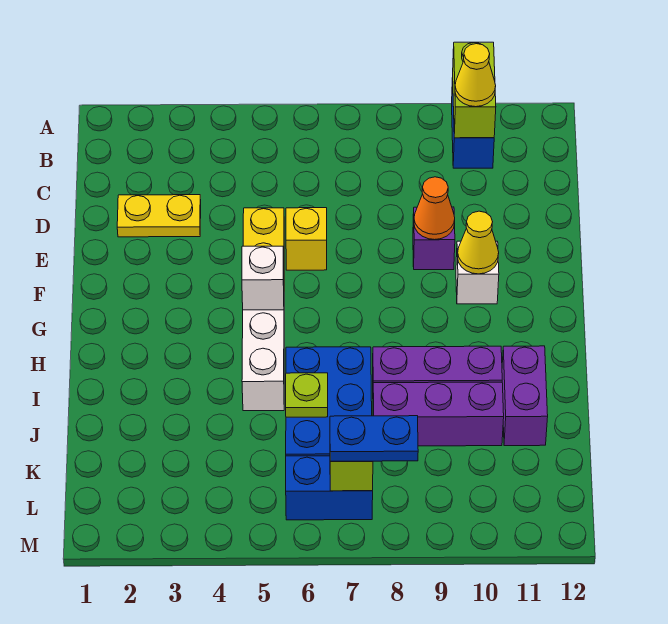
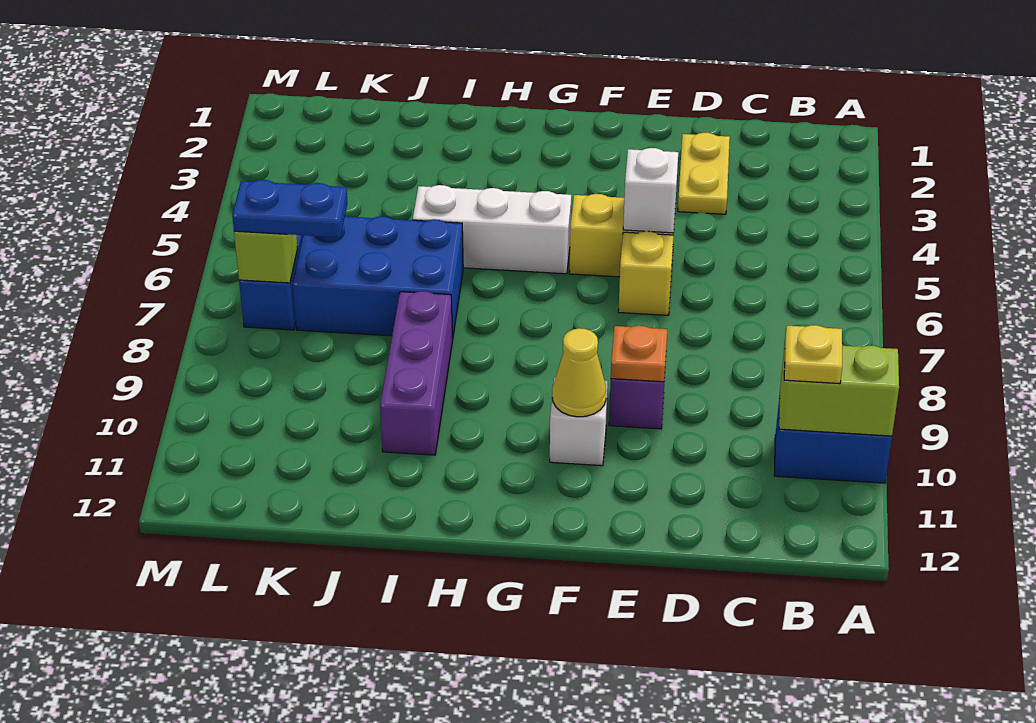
yellow cone B10 level 3 -> yellow plate B10 level 3
orange cone E9 level 2 -> orange plate E9 level 2
white brick G5 level 2 -> white brick E5 level 2
purple brick I11:J11 level 1 -> none
lime plate J6 level 2 -> none
purple brick J8:J10 level 1 -> none
blue plate L7:L8 level 3 -> blue plate K7:L7 level 3

